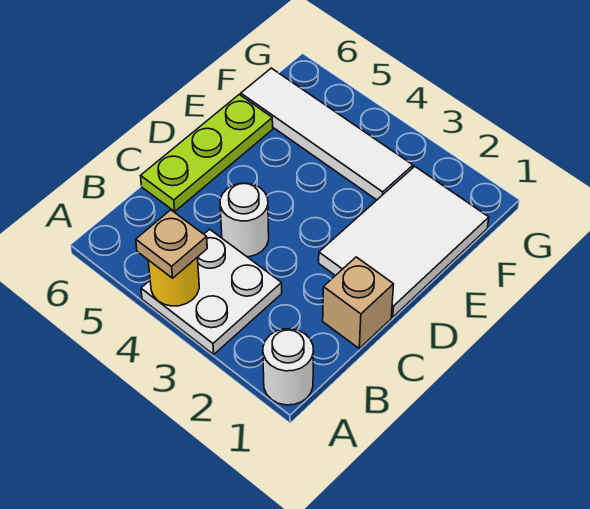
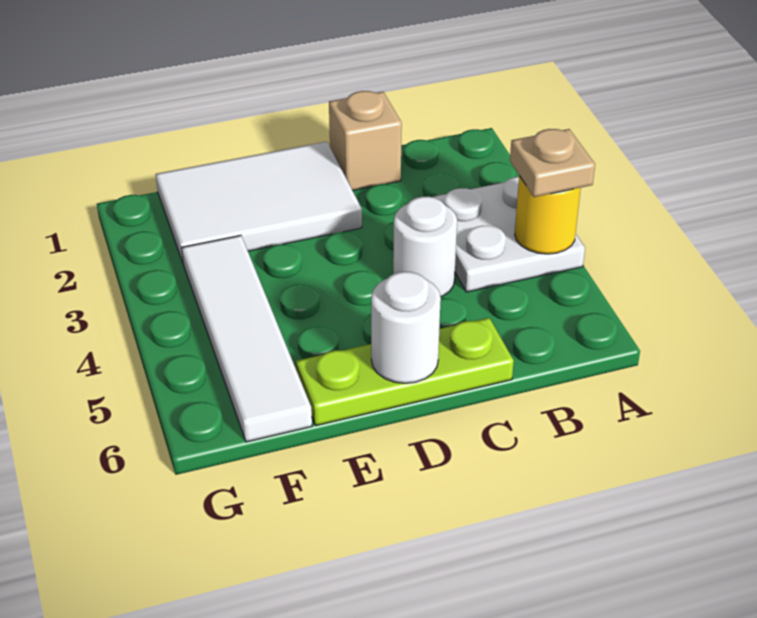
white round brick A1 level 1 -> white round brick D6 level 2

